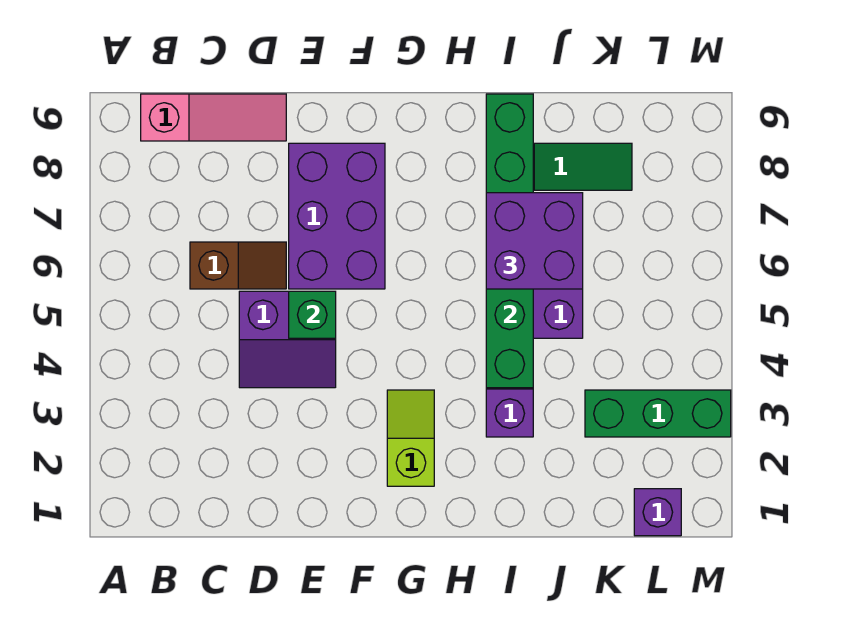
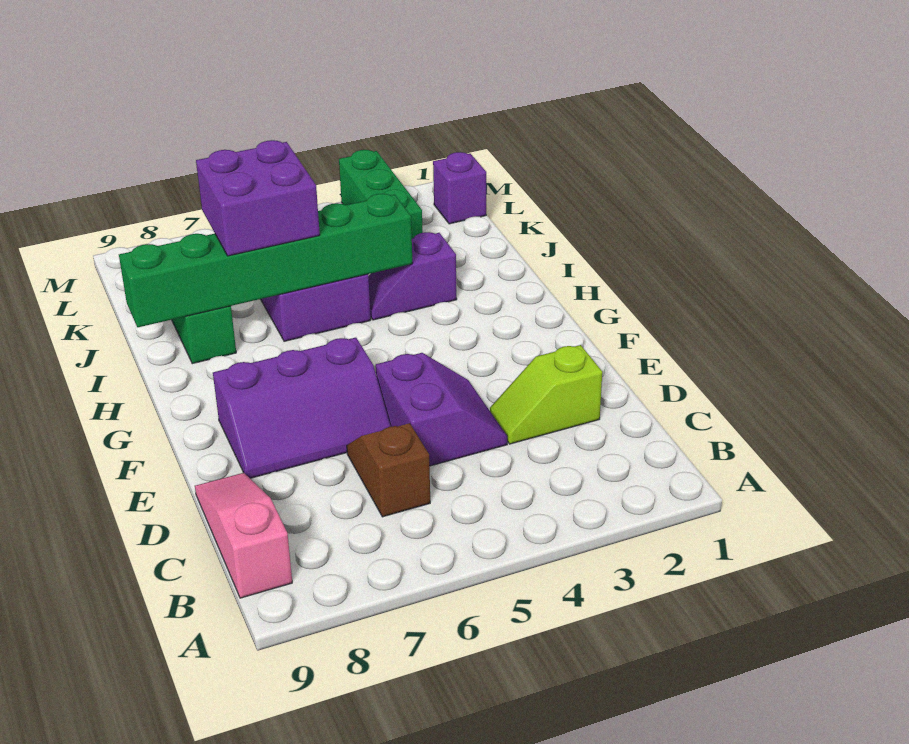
green brick E5 level 2 -> none
purple brick E6:F8 level 1 -> purple slope E6:F8 level 1 top F
lime slope G2:G3 level 1 top 2 -> lime slope D2:D3 level 1 top 2

